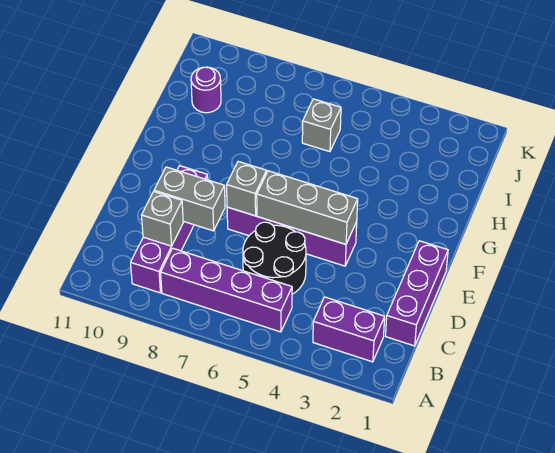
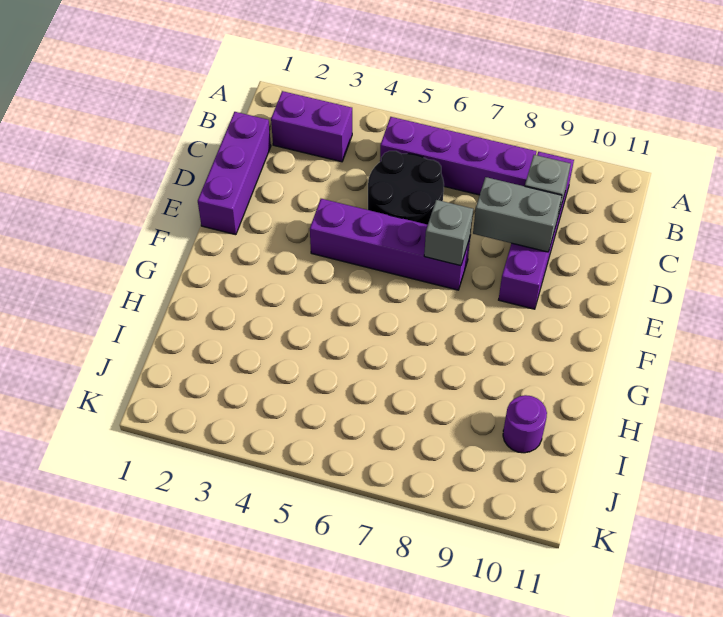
grey brick E4:E6 level 2 -> none
grey brick I6 level 1 -> none

